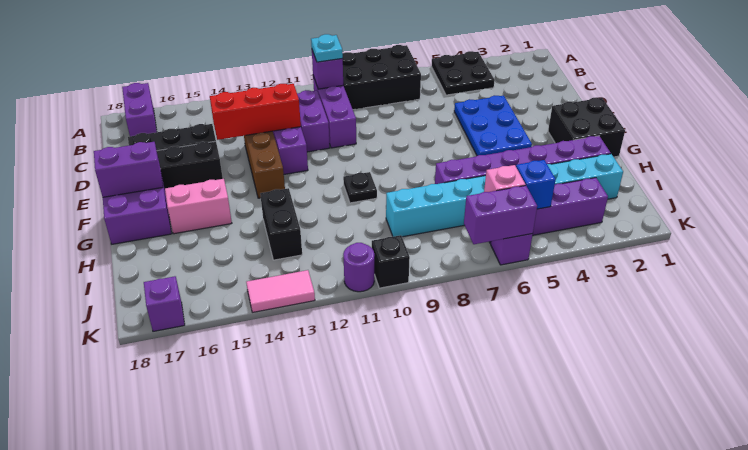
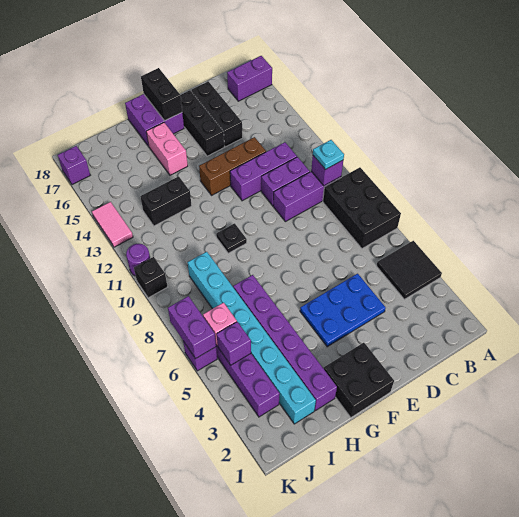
black plate A4:B5 level 1 -> black tile A4:B5 level 1
red brick D12:D14 level 2 -> none
purple brick F17:F18 level 2 -> black brick F17:F18 level 2
blue brick J5 level 2 -> purple brick J5 level 2

